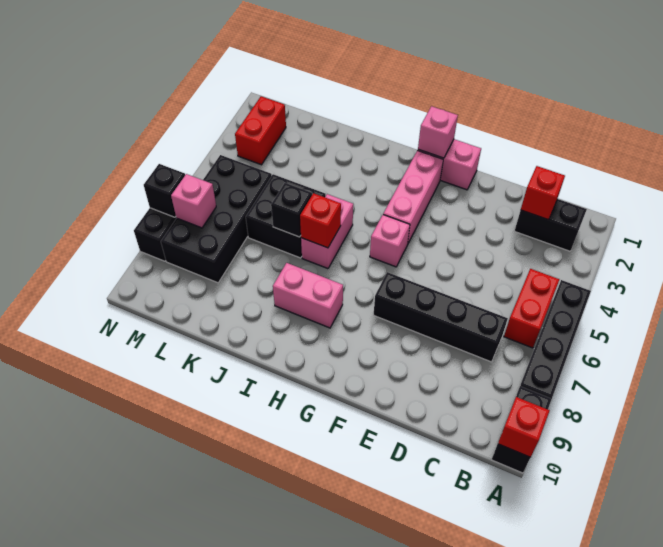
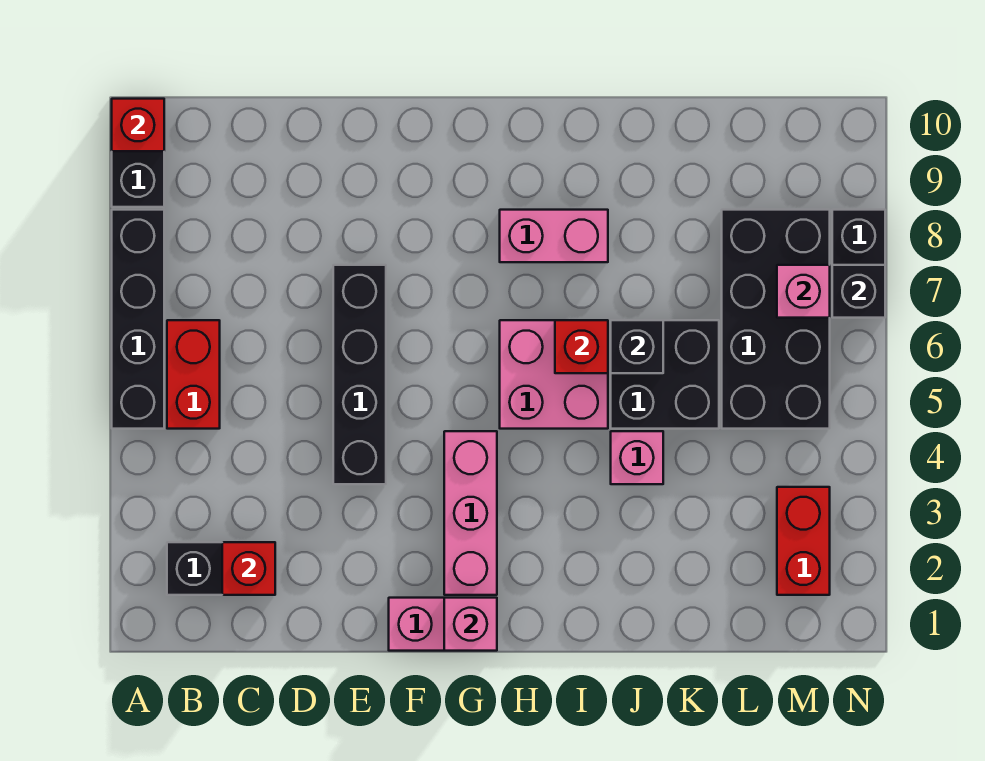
black brick C7:F7 level 1 -> black brick E4:E7 level 1
pink brick G5 level 1 -> pink brick J4 level 1
pink brick I5:I6 level 1 -> pink brick H5:I6 level 1

